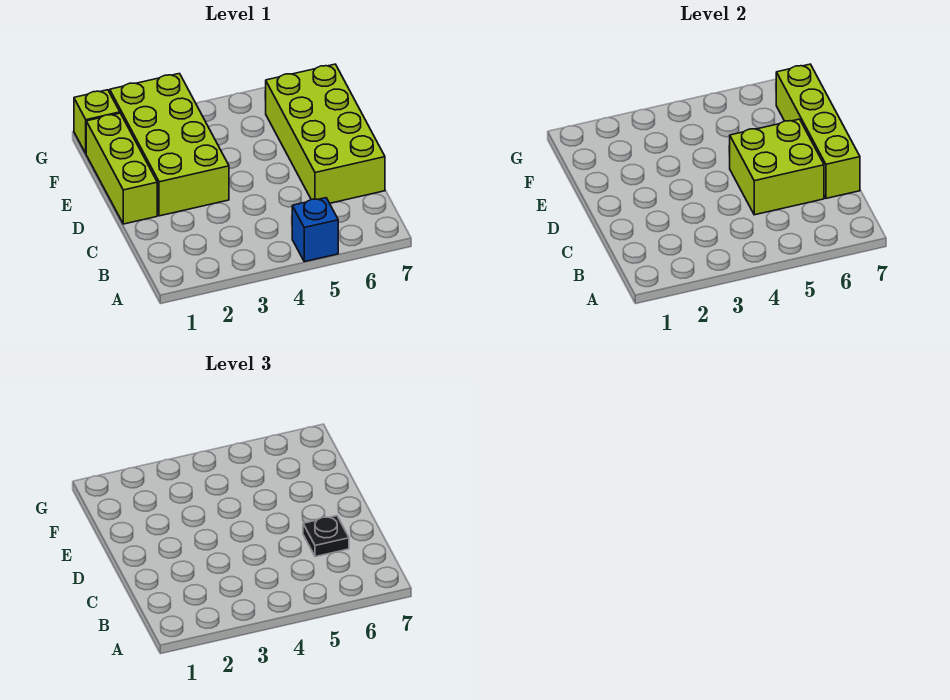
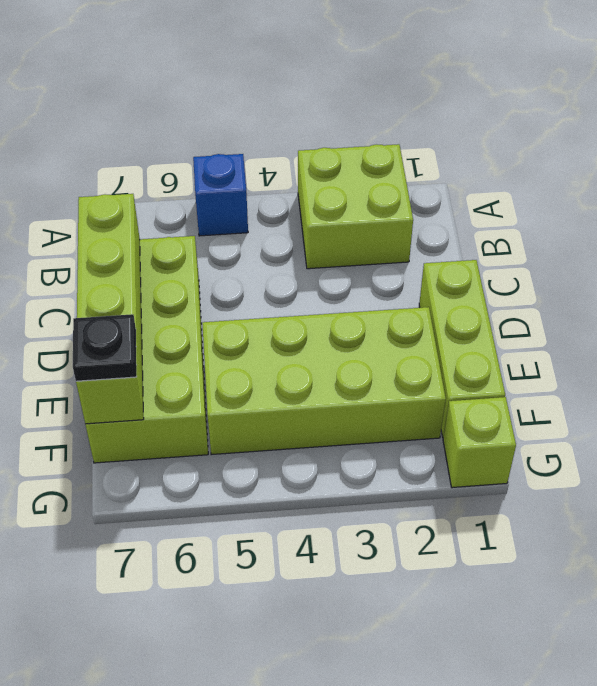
lime brick C5:D6 level 2 -> lime brick A2:B3 level 1
black plate C6 level 3 -> black plate F7 level 3
lime brick D2:G3 level 1 -> lime brick E2:F5 level 1

